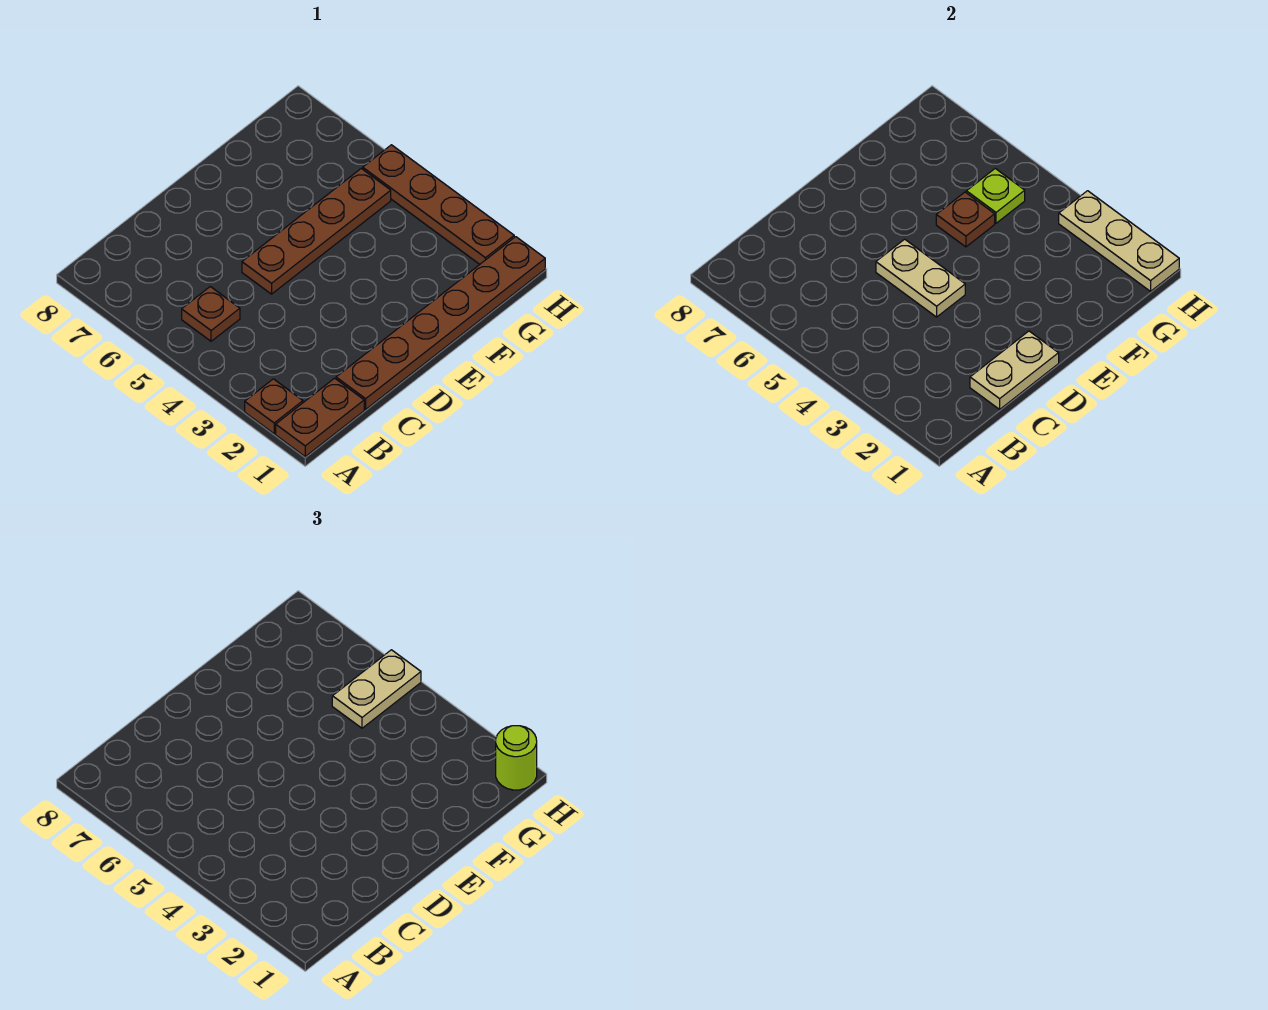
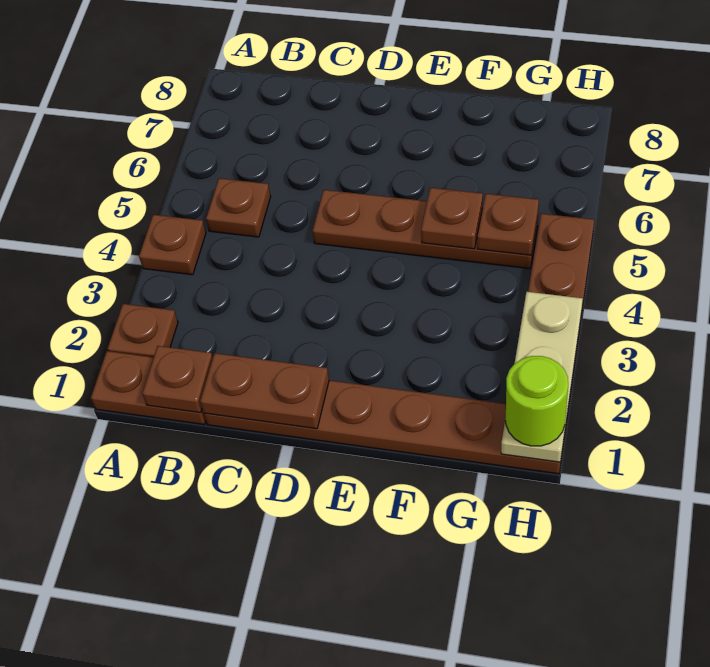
none -> brown plate A4 level 1
none -> brown plate B1 level 2
tan plate C1:D1 level 2 -> brown plate C1:D1 level 2
tan plate D4:D5 level 2 -> none
lime plate G5 level 2 -> brown plate G5 level 2
tan plate G5:H5 level 3 -> none

